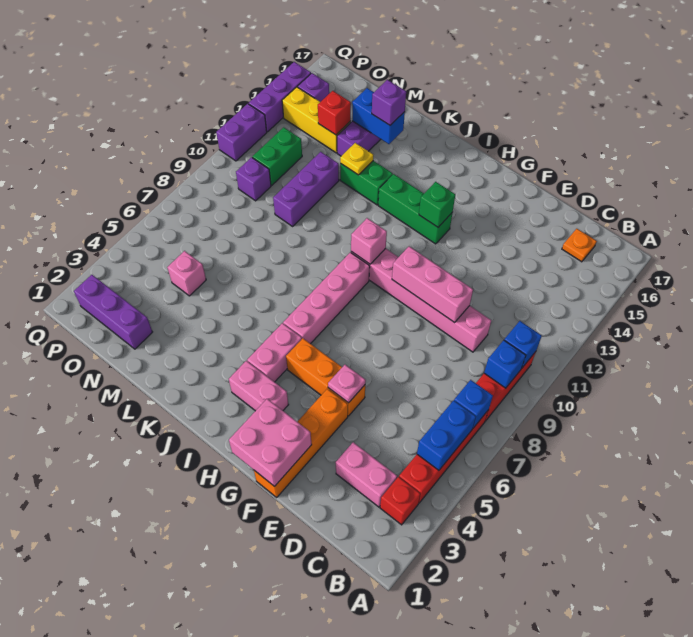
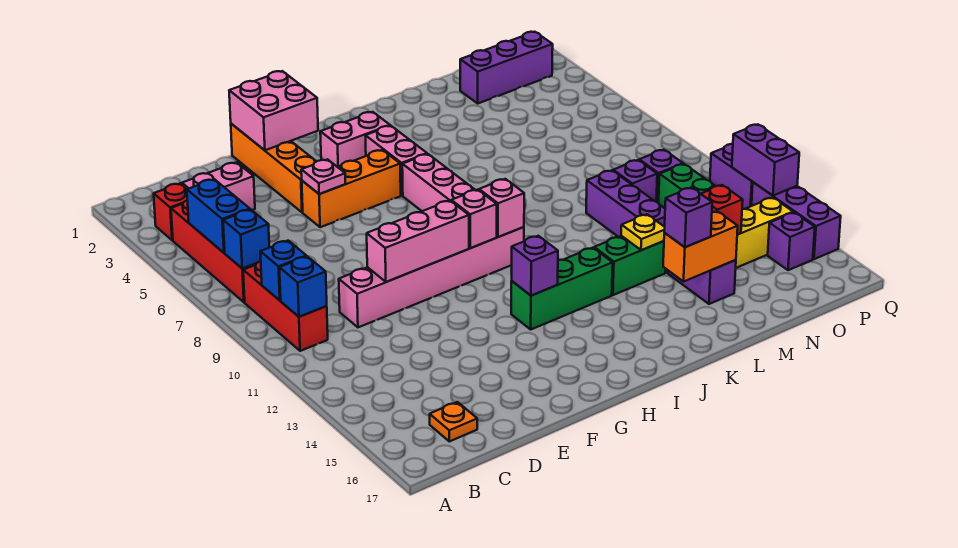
green brick H13 level 2 -> purple brick H13 level 2
blue brick L15:M15 level 2 -> orange brick L15:M15 level 2
pink brick N5 level 1 -> pink brick H10 level 2
none -> purple brick N10 level 1
none -> purple brick Q12:Q13 level 2

